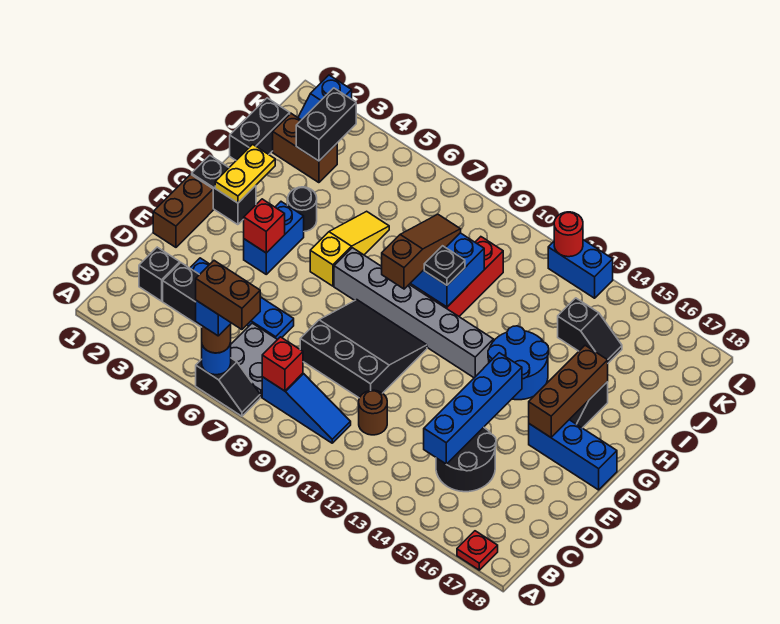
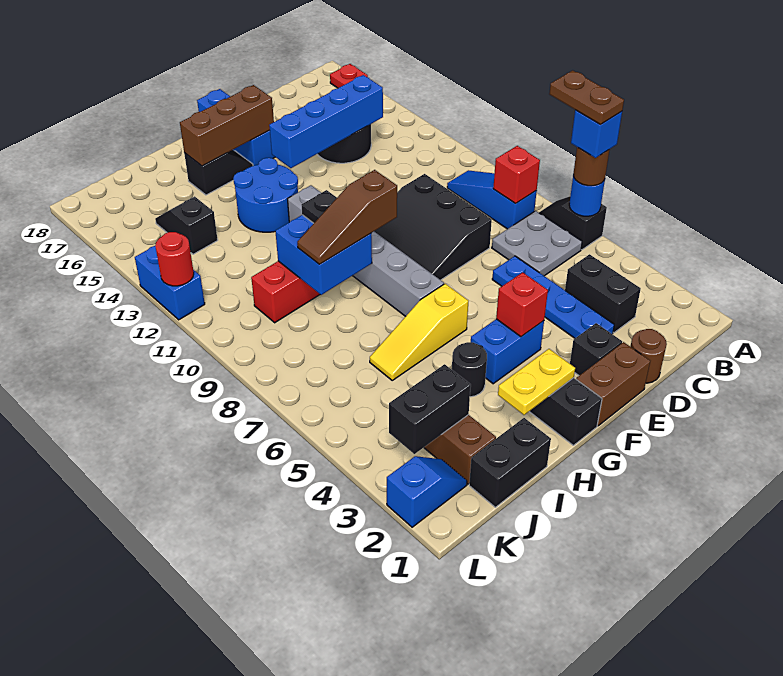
brown brick A6:A7 level 5 -> brown plate A6:A7 level 5
black brick C2 level 1 -> black brick E2 level 1
brown round brick C11 level 1 -> brown round brick D1 level 1

